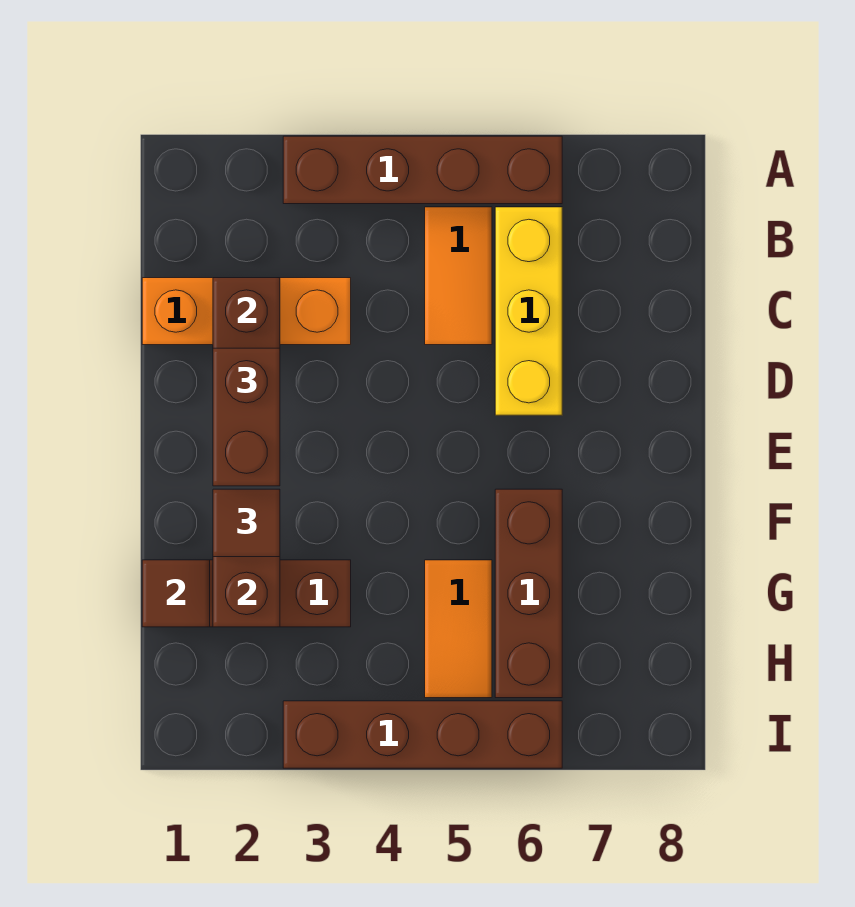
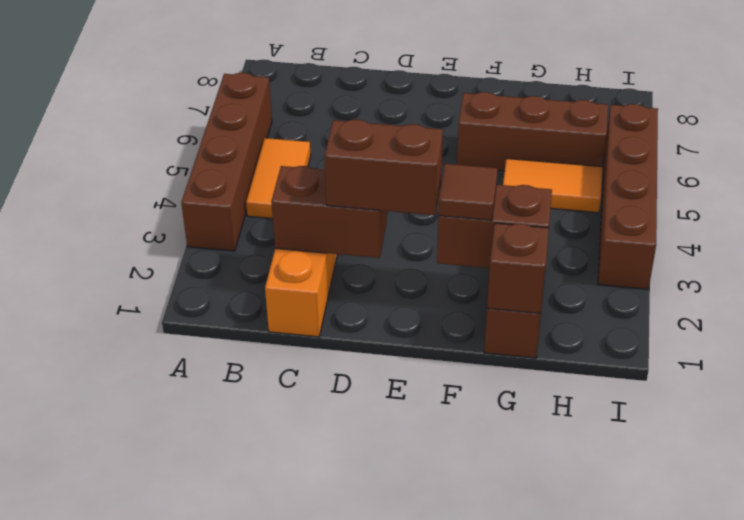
orange tile B5:C5 level 1 -> orange tile B4:B5 level 1
yellow brick B6:D6 level 1 -> none
brown tile G1 level 2 -> brown brick G1 level 2

